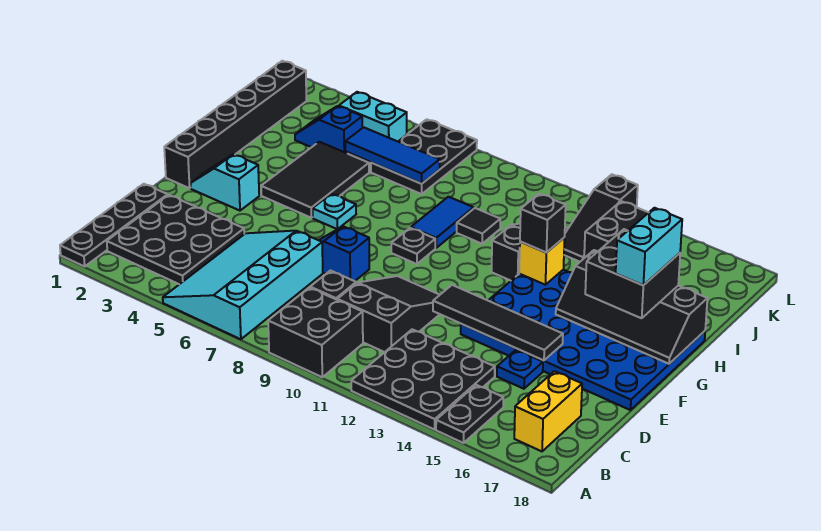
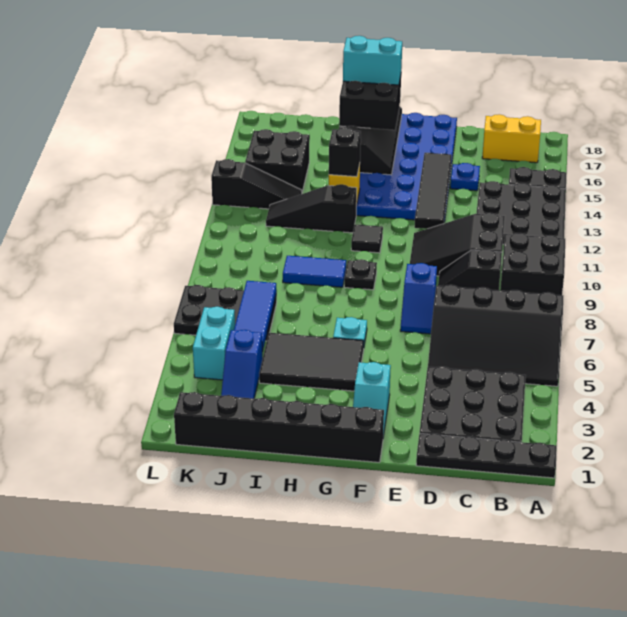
cyan slope A5:D7 level 1 top 7 -> black slope A5:D7 level 1 top 7
black tile I10 level 1 -> black tile G11 level 1

